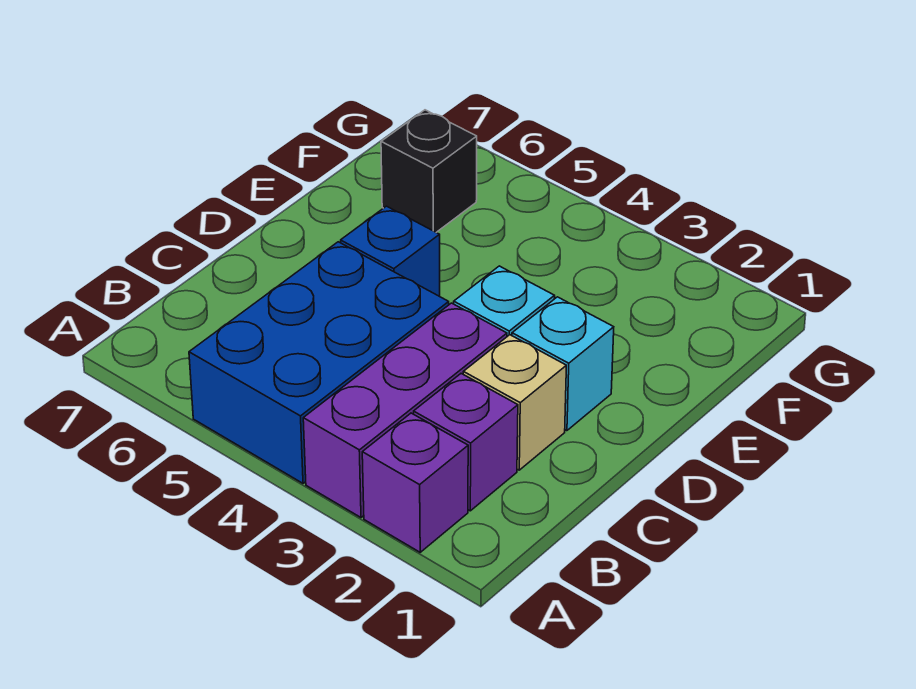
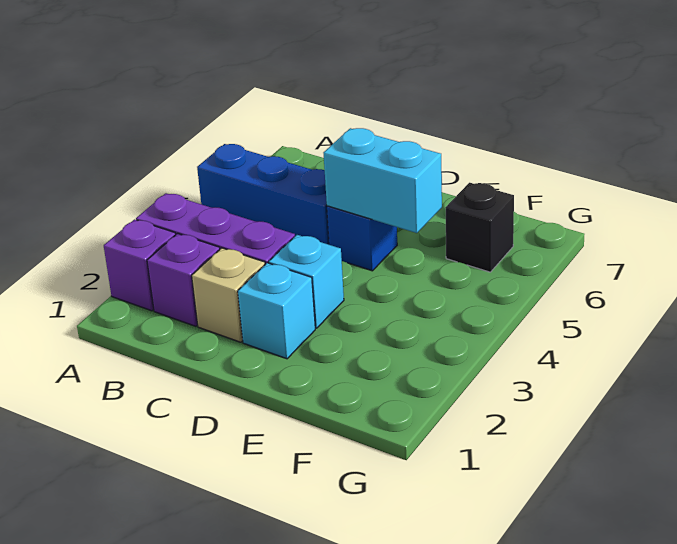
blue brick A4:C5 level 1 -> blue brick A5:C5 level 1
none -> cyan brick D5:E5 level 2

